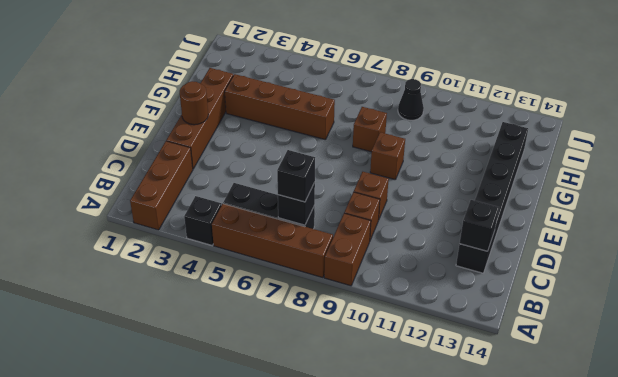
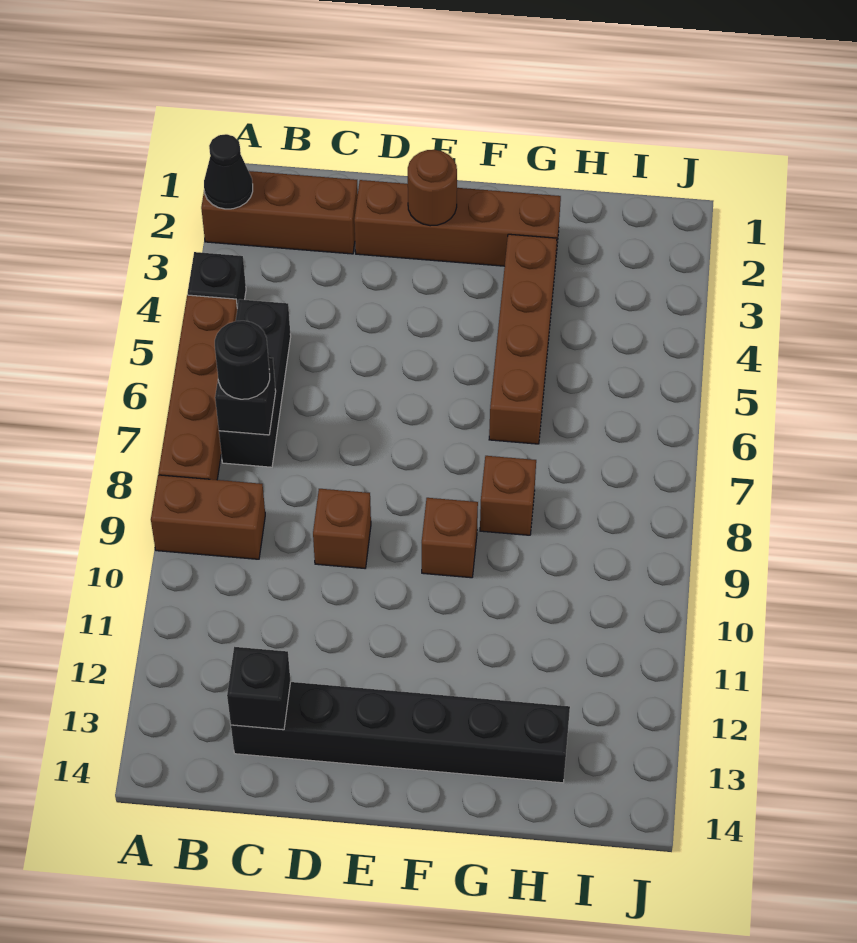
black brick B7 level 3 -> black round brick B7 level 3
brown brick C9 level 1 -> none
black cone I9 level 1 -> black cone A2 level 2

